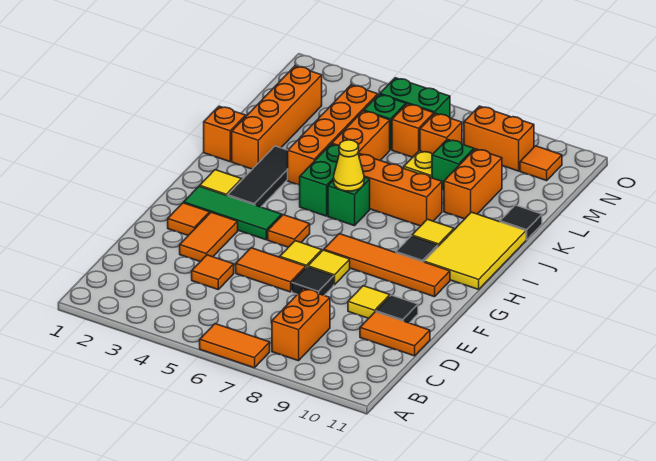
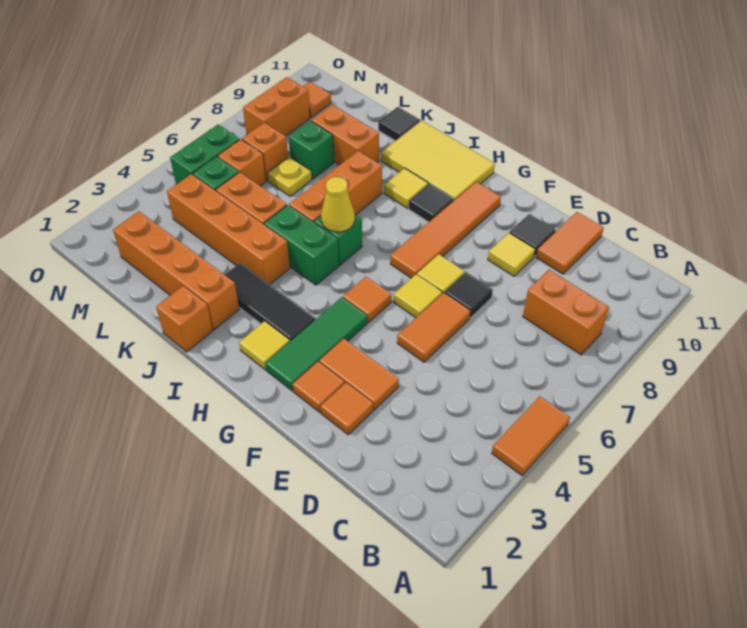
orange tile A6:A7 level 1 -> orange tile A4:A5 level 1
orange tile D4 level 1 -> orange tile E2 level 1

